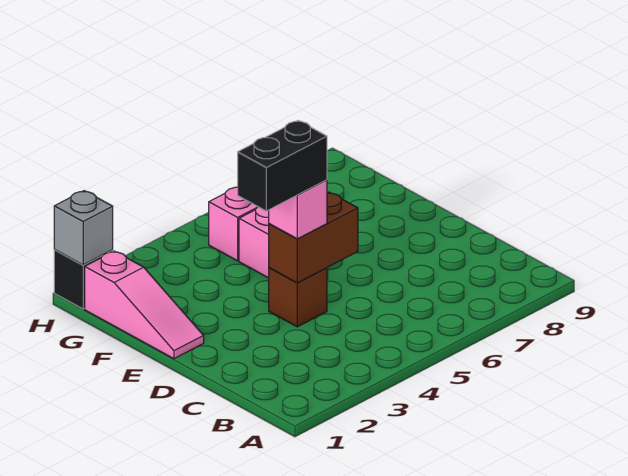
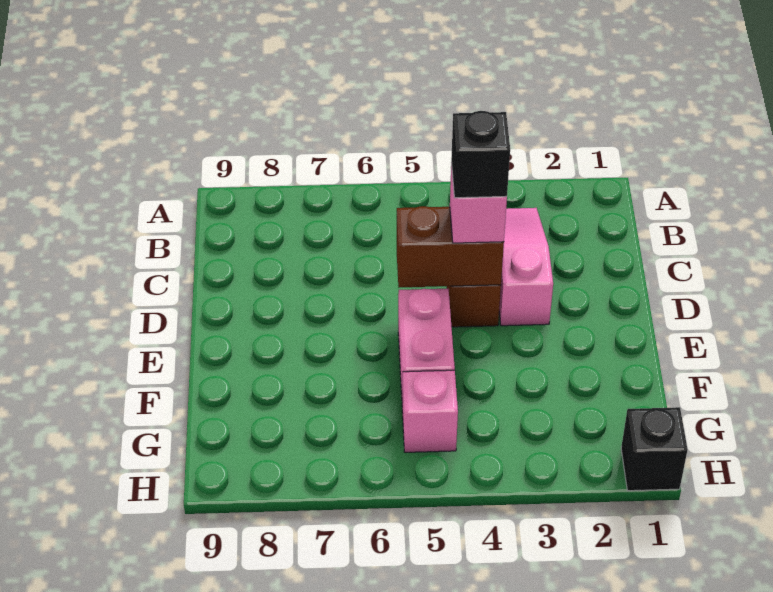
black brick D3:D4 level 4 -> black brick D4 level 4
pink slope E1:G1 level 1 top G -> pink slope B3:D3 level 1 top D
grey brick H1 level 2 -> none

